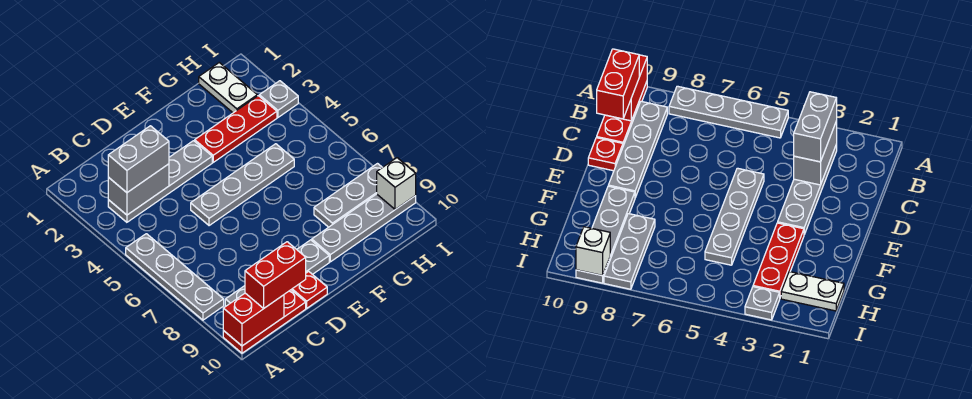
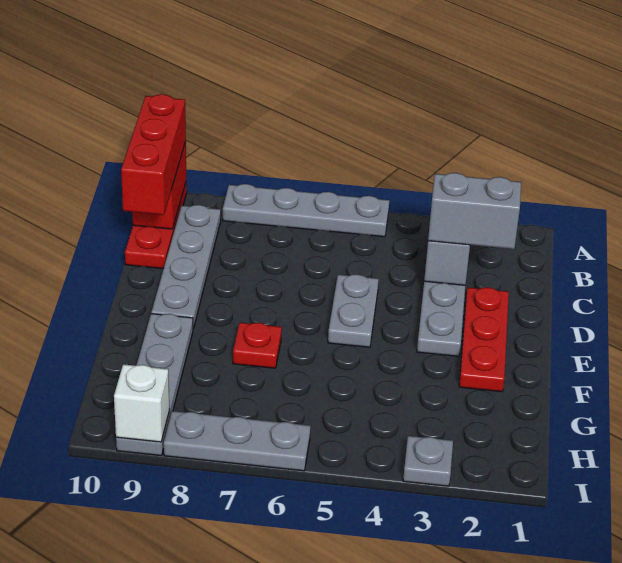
grey brick B3:C3 level 3 -> grey brick C2:C3 level 3
red brick B10:C10 level 3 -> red brick A10:C10 level 3
grey plate D5:G5 level 1 -> grey plate D5:E5 level 1
red plate D10 level 1 -> red plate F7 level 1
red plate F3:H3 level 1 -> red plate D2:F2 level 1
grey plate G8:I8 level 1 -> grey plate I6:I8 level 1
white plate H1:H2 level 1 -> none

